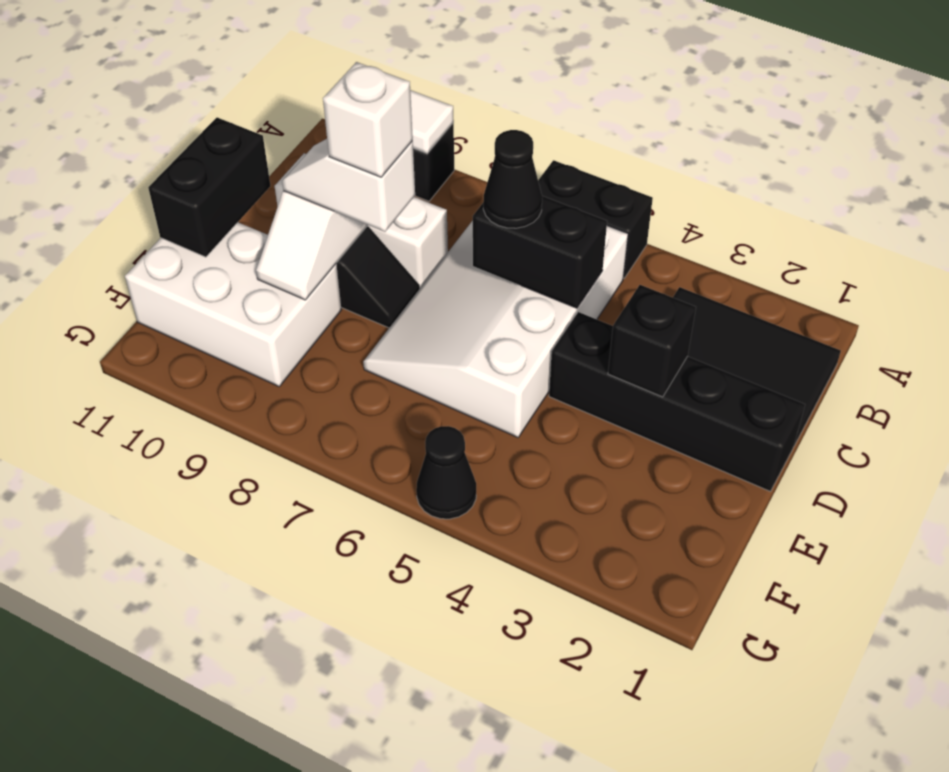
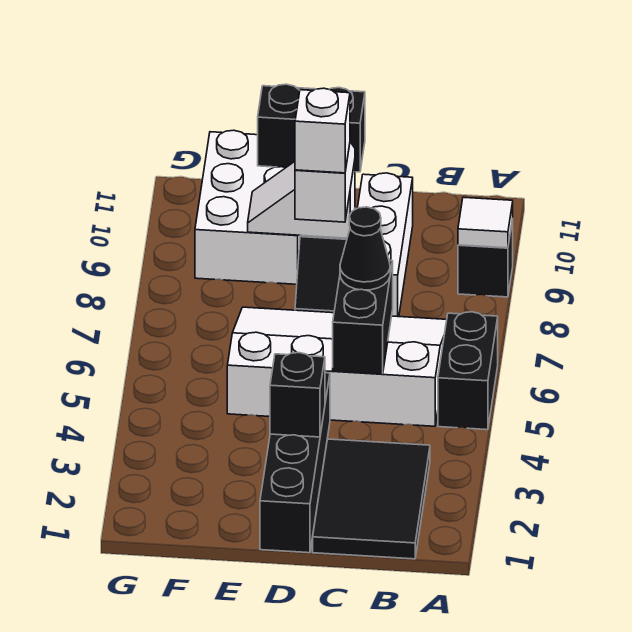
black cone G5 level 1 -> none

